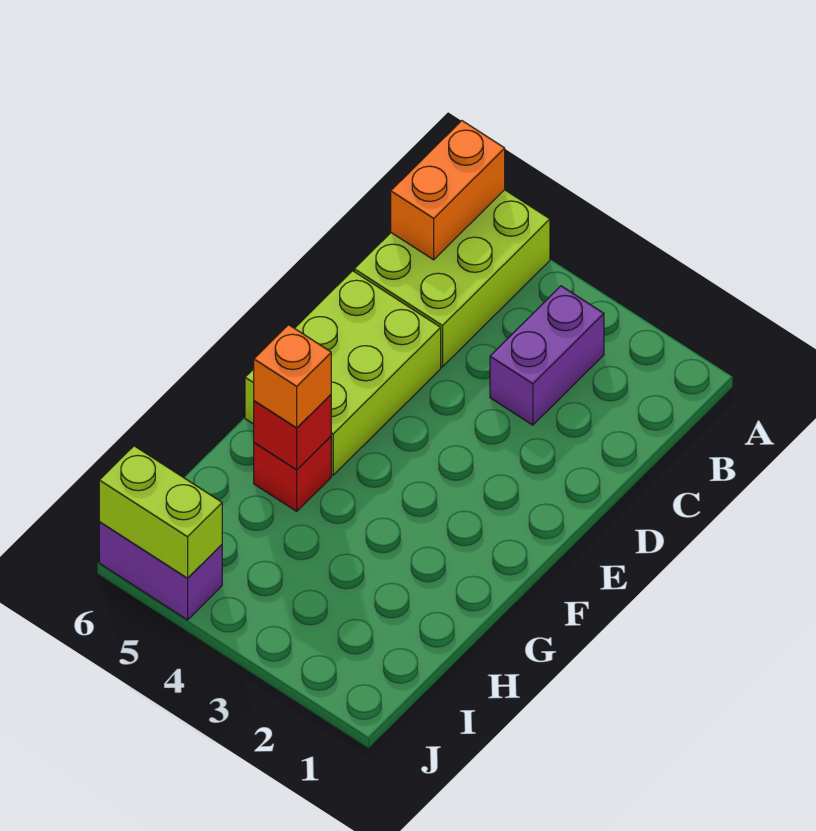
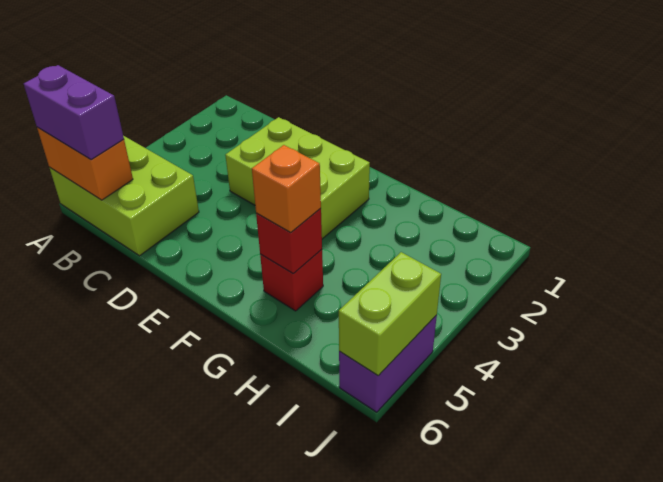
purple brick B3:C3 level 1 -> purple brick A6:B6 level 3
lime brick D5:F6 level 1 -> lime brick D2:F3 level 1

